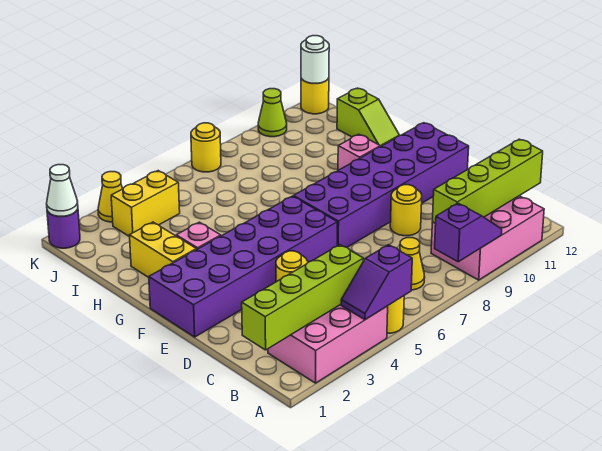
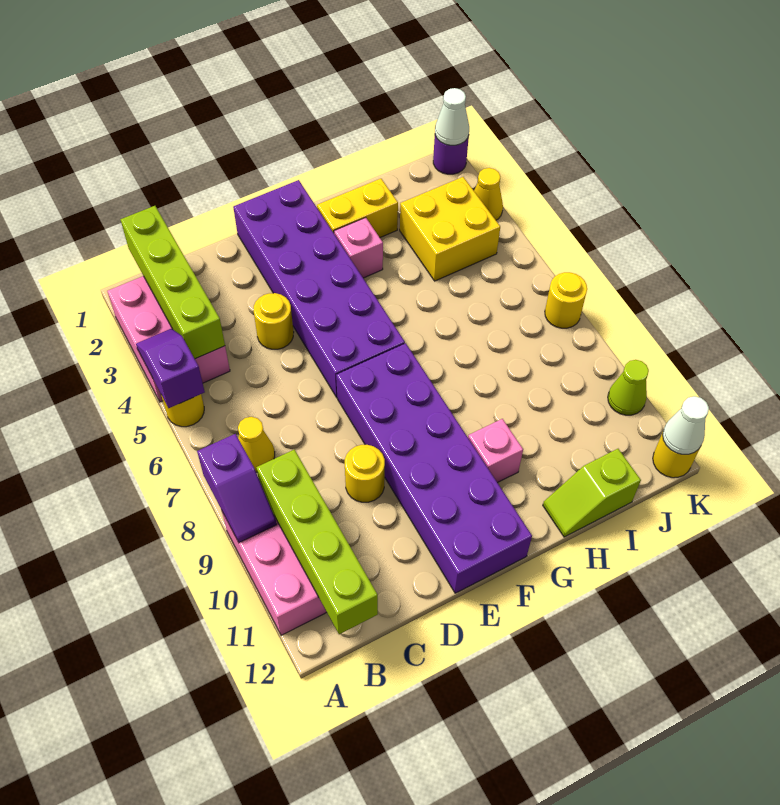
yellow brick J3:J4 level 1 -> yellow brick I3:J4 level 1
white round brick K12 level 2 -> white cone K12 level 2

